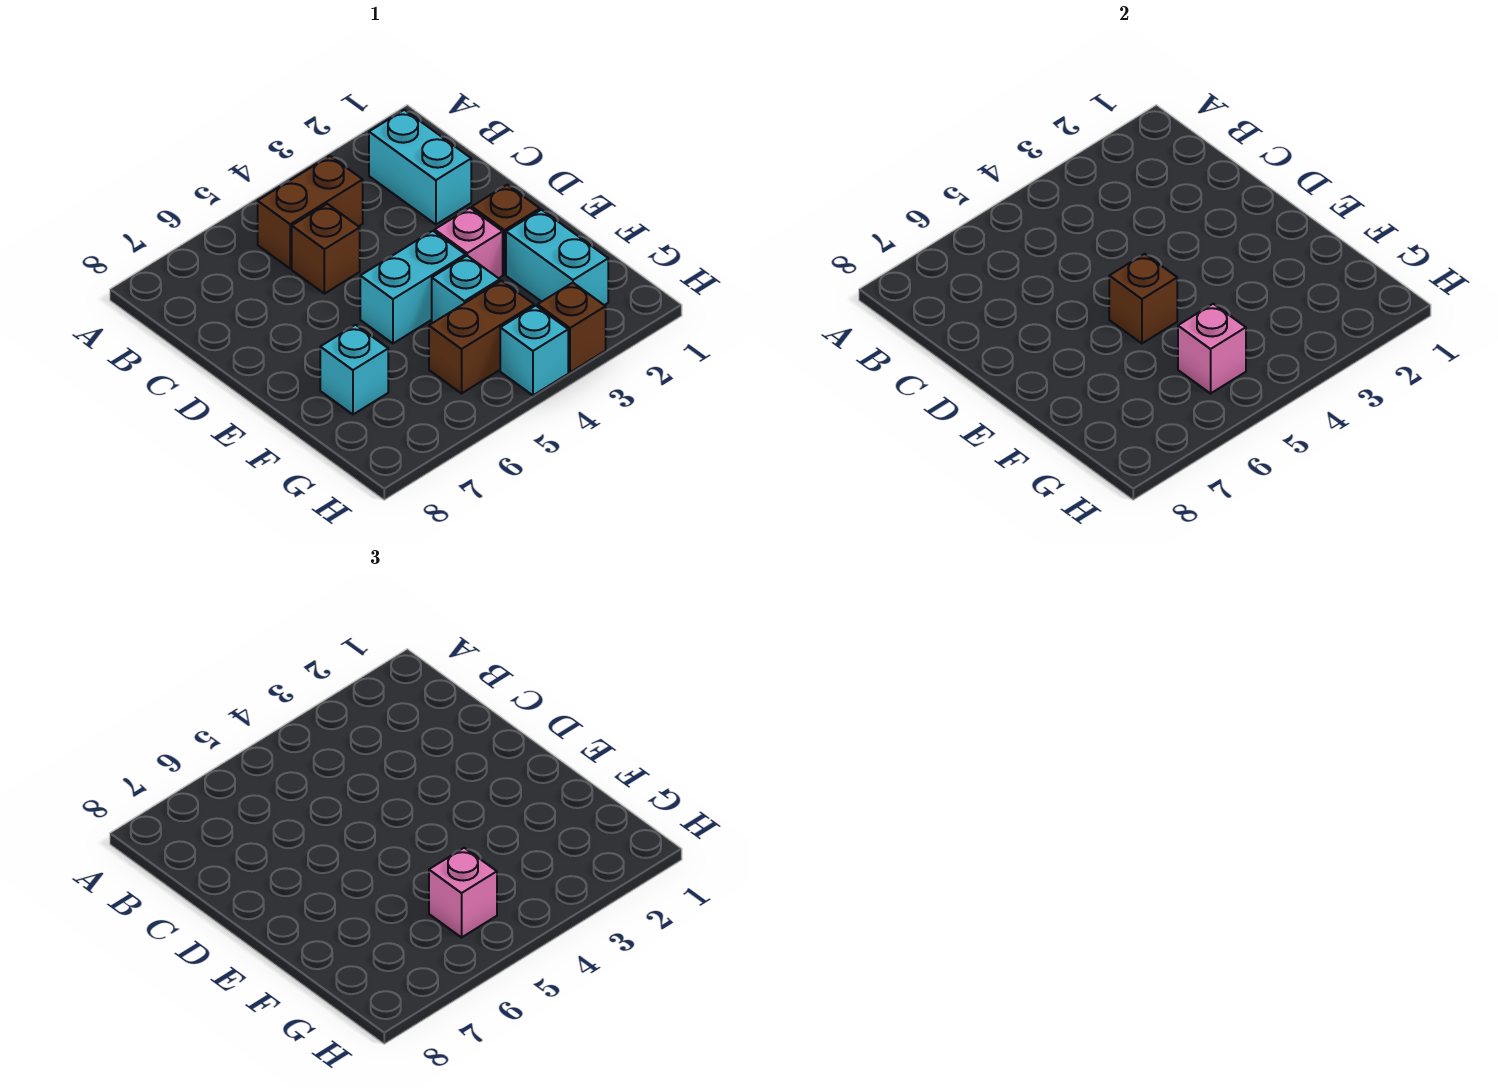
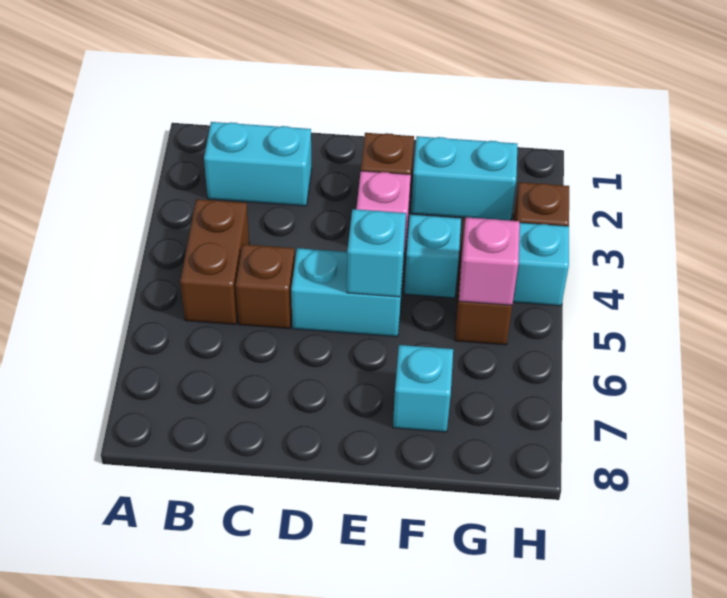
cyan brick E4:E5 level 1 -> cyan brick D5:E5 level 1
brown brick E5 level 2 -> cyan brick E5 level 2
pink brick G5 level 3 -> none

